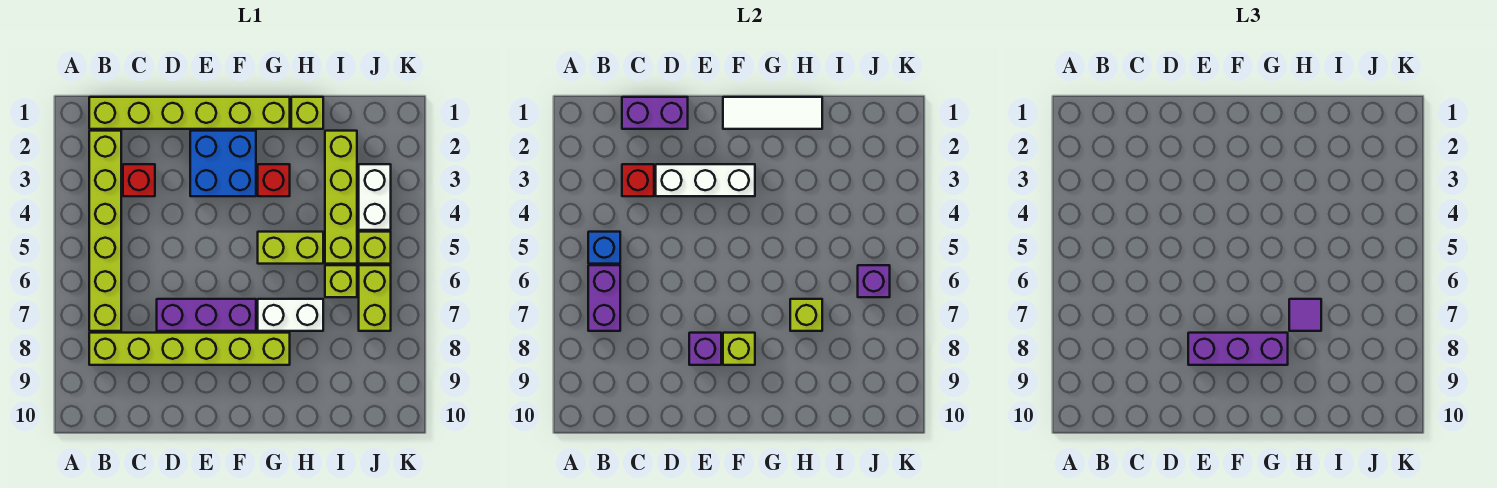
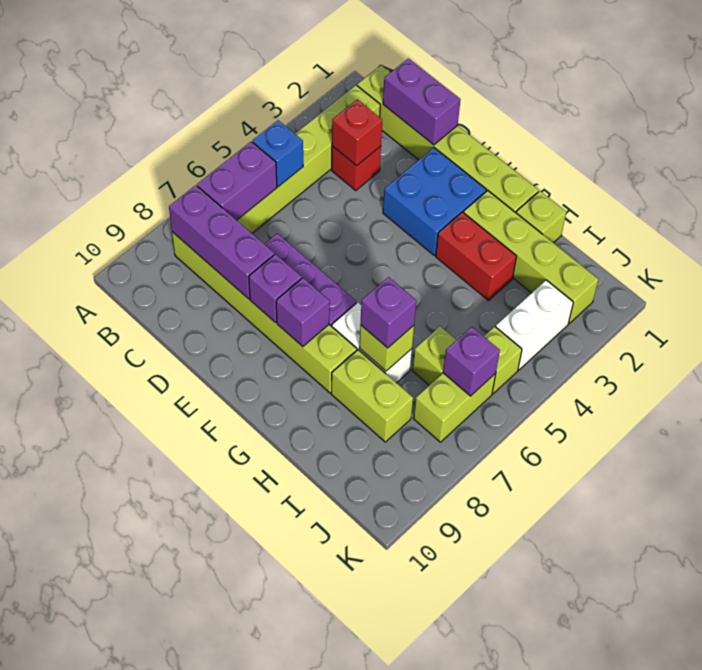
white brick D3:F3 level 2 -> none
purple brick E8:G8 level 3 -> purple brick B8:D8 level 2
white tile F1:H1 level 2 -> none
lime brick F8 level 2 -> purple brick F8 level 2
red brick G3 level 1 -> red brick G3:H3 level 1
lime brick G5:H5 level 1 -> lime brick H8:I8 level 1
purple tile H7 level 3 -> purple brick H7 level 3
lime brick I2:I5 level 1 -> lime brick G2:J2 level 1

